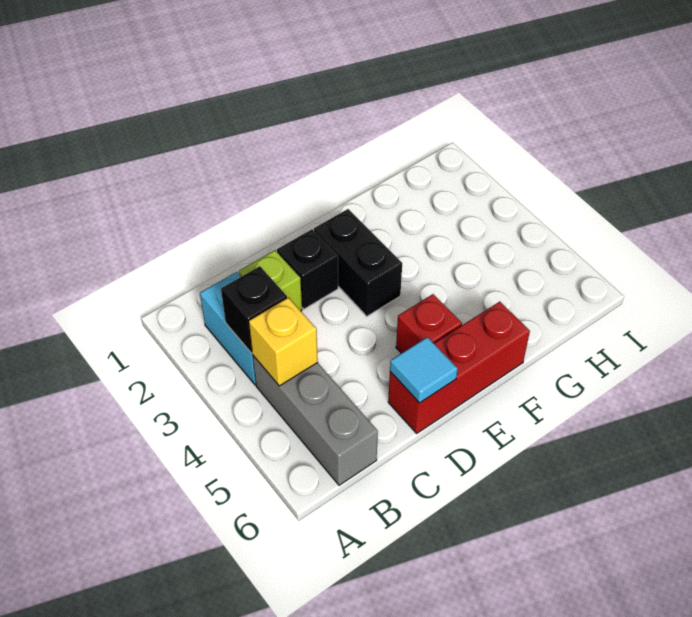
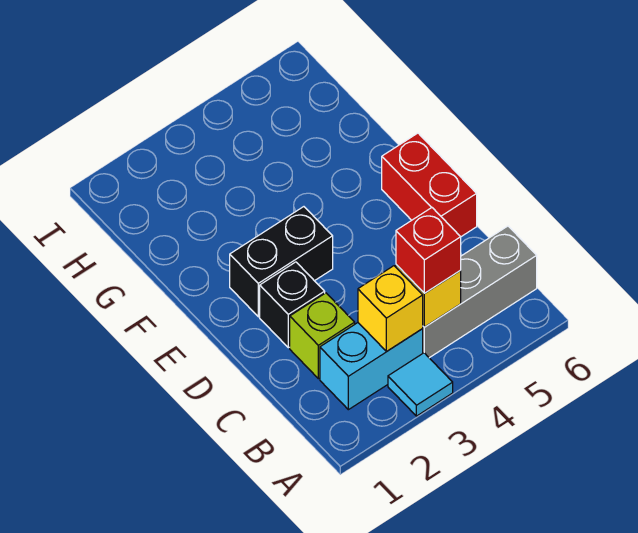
black brick B3 level 2 -> yellow brick B3 level 2
red brick D6:F6 level 1 -> red brick D6:E6 level 1
cyan tile D6 level 2 -> cyan tile A3 level 1
red brick E5 level 1 -> red brick B4 level 3

